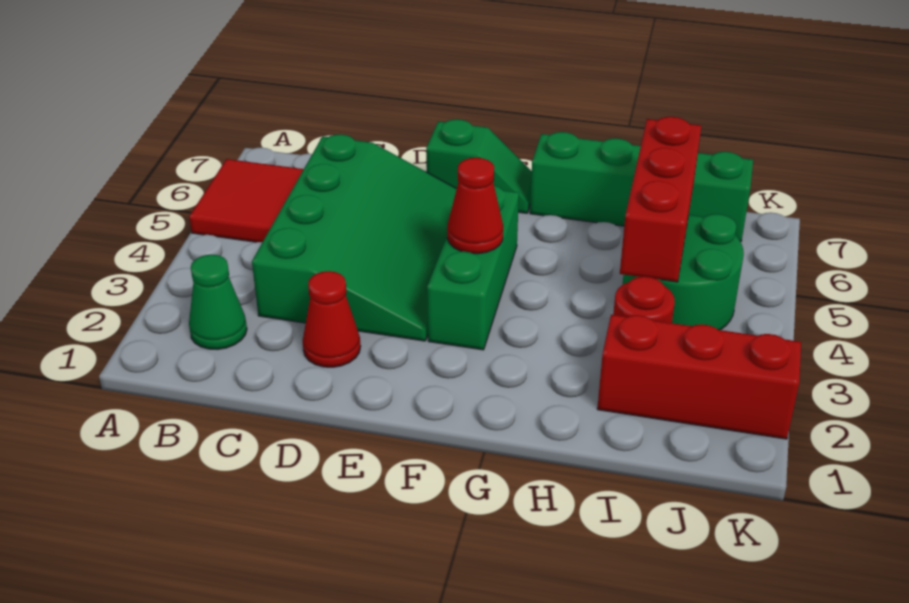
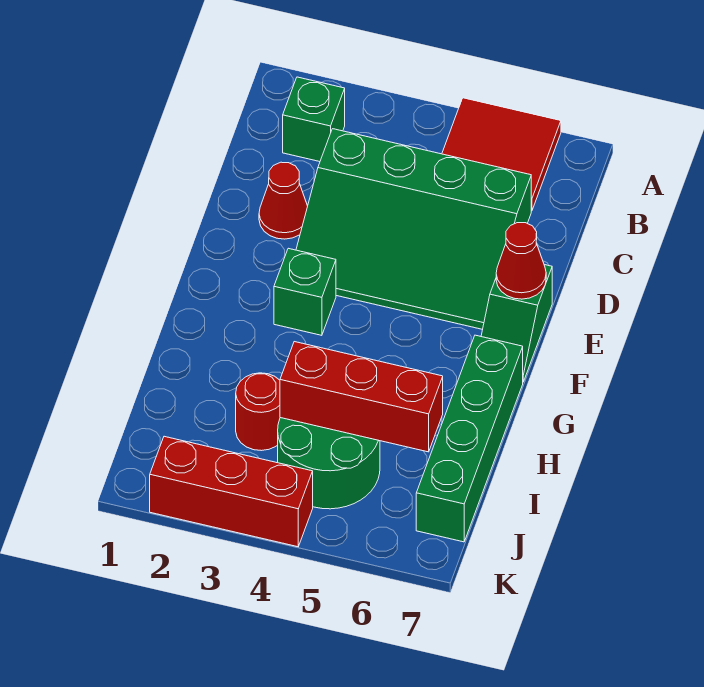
green cone B2 level 1 -> green brick B2 level 1
green brick F3:F5 level 1 -> green brick F3 level 1
red cone F4 level 2 -> red cone E7 level 2
red brick I2:K2 level 1 -> red brick K2:K4 level 1

